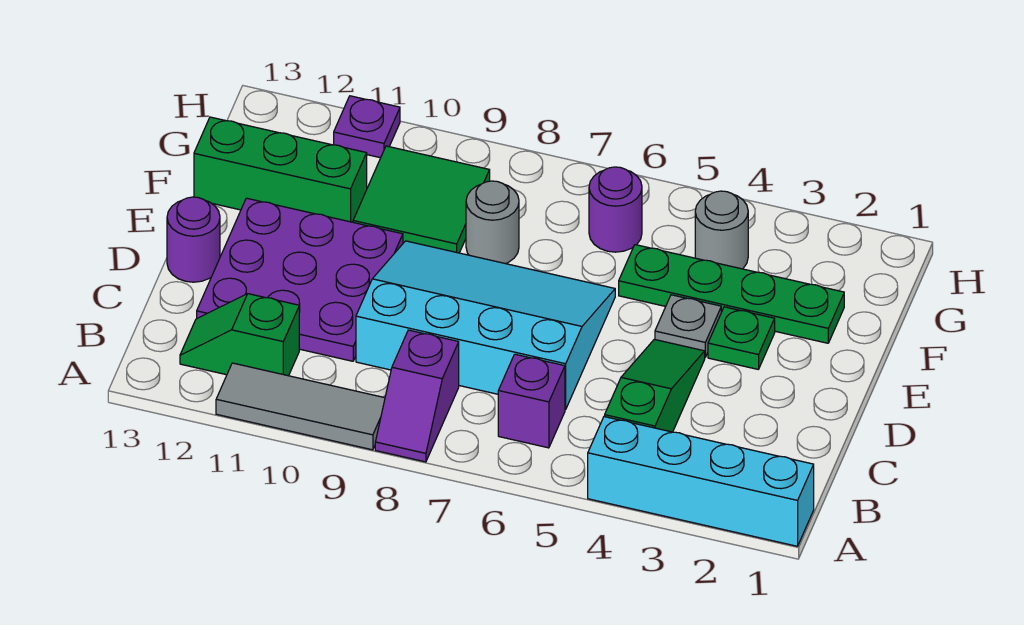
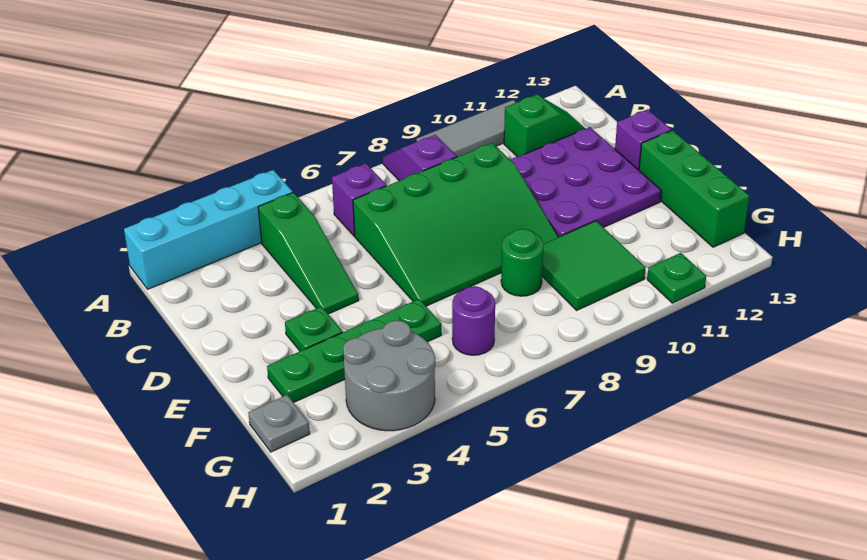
cyan slope C6:E9 level 1 top C -> green slope C6:E9 level 1 top C
purple round brick D13 level 1 -> purple brick D13 level 1
grey plate E4 level 1 -> grey plate G1 level 1
grey round brick F8 level 1 -> green round brick F8 level 1
green brick F11:F13 level 1 -> green brick E13:G13 level 1
grey round brick G4 level 1 -> grey round brick G3:H4 level 1
purple plate H11 level 1 -> green plate H11 level 1

